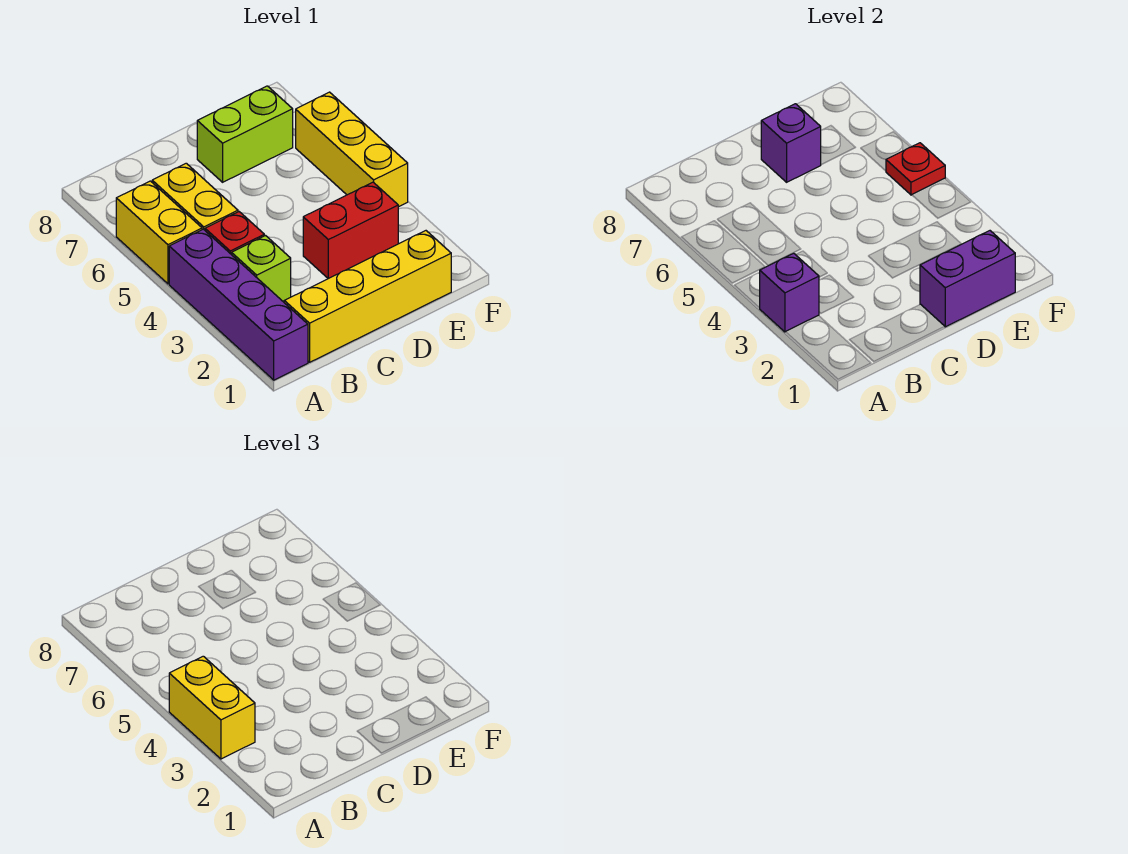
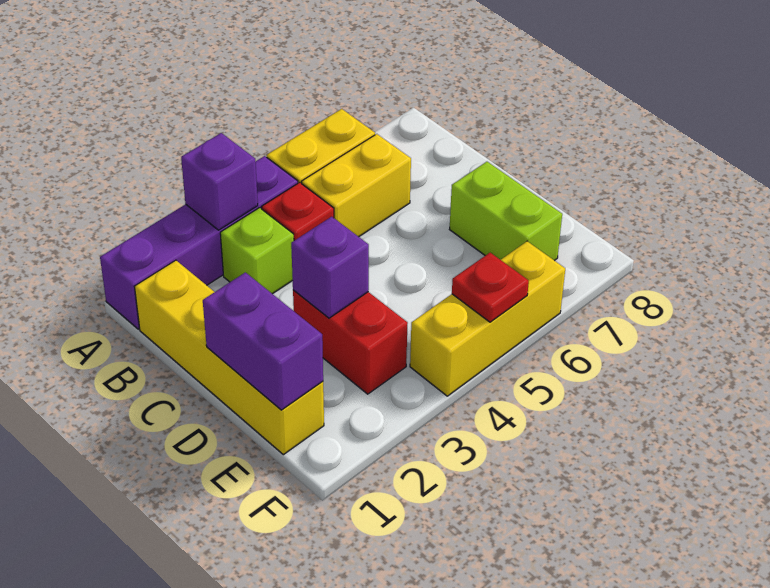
yellow brick A3:A4 level 3 -> none
purple brick D7 level 2 -> purple brick D3 level 2

